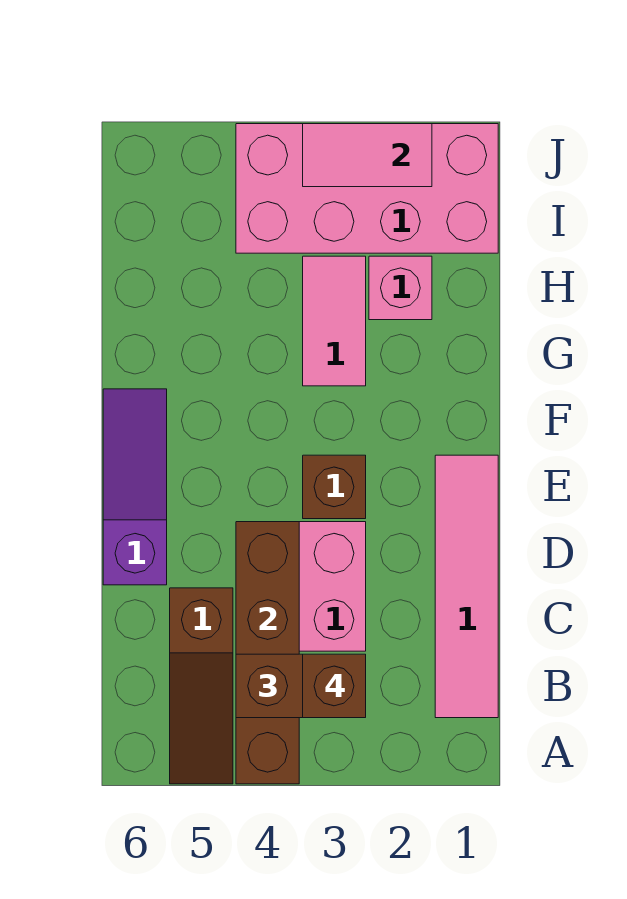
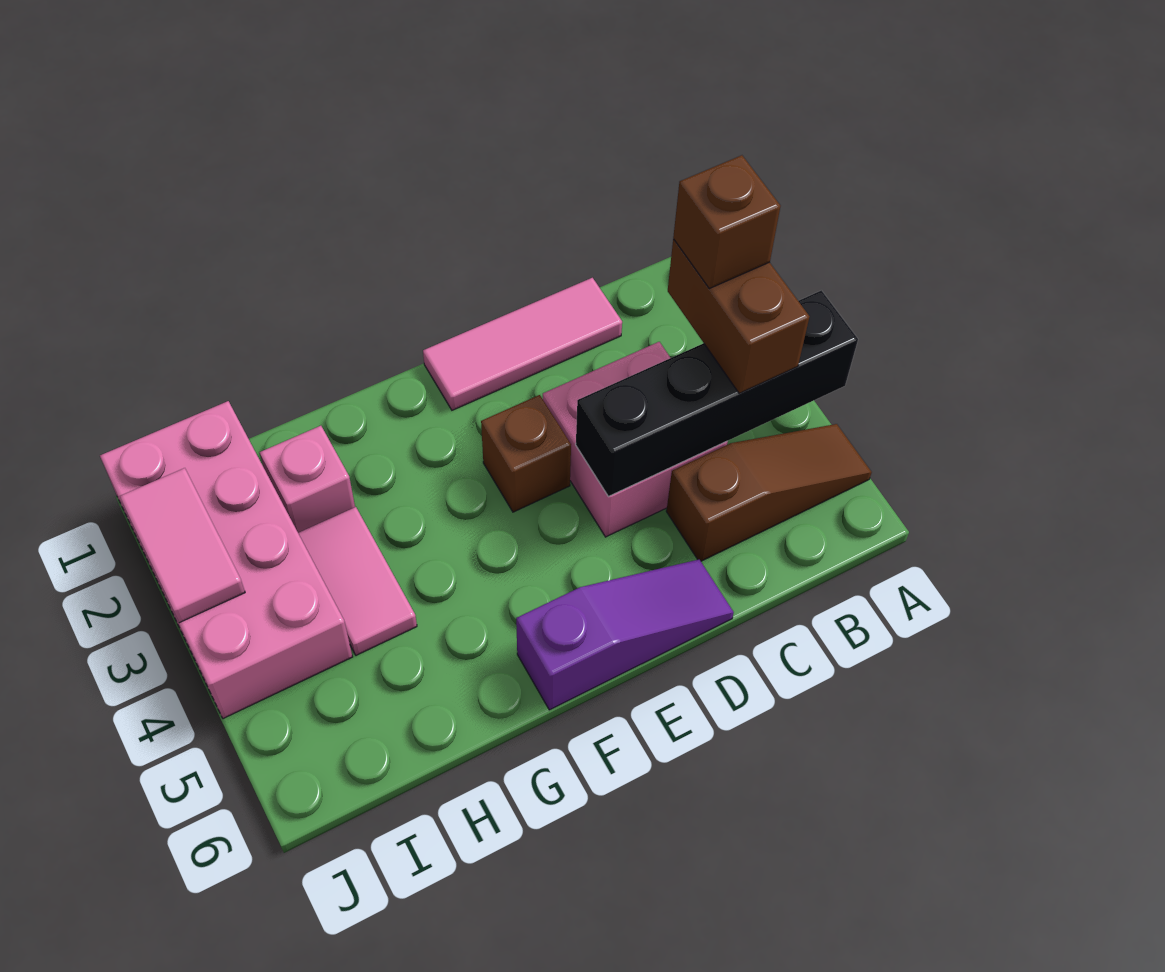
brown brick A4:D4 level 2 -> black brick A4:D4 level 2
pink tile B1:E1 level 1 -> pink tile C1:E1 level 1
purple slope D6:F6 level 1 top D -> purple slope D6:F6 level 1 top F
pink tile G3:H3 level 1 -> pink tile H3:H4 level 1

